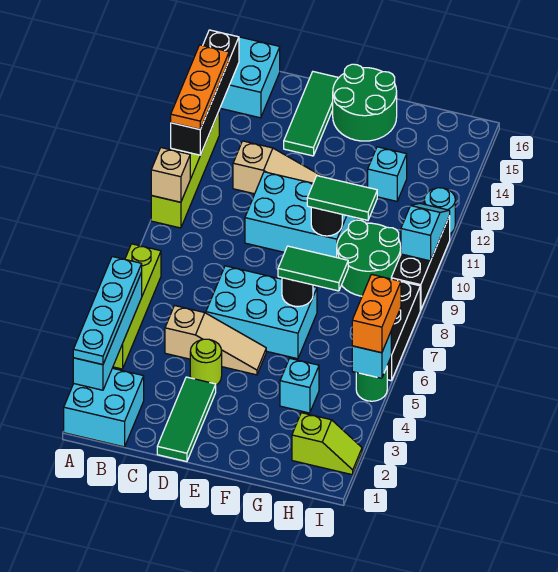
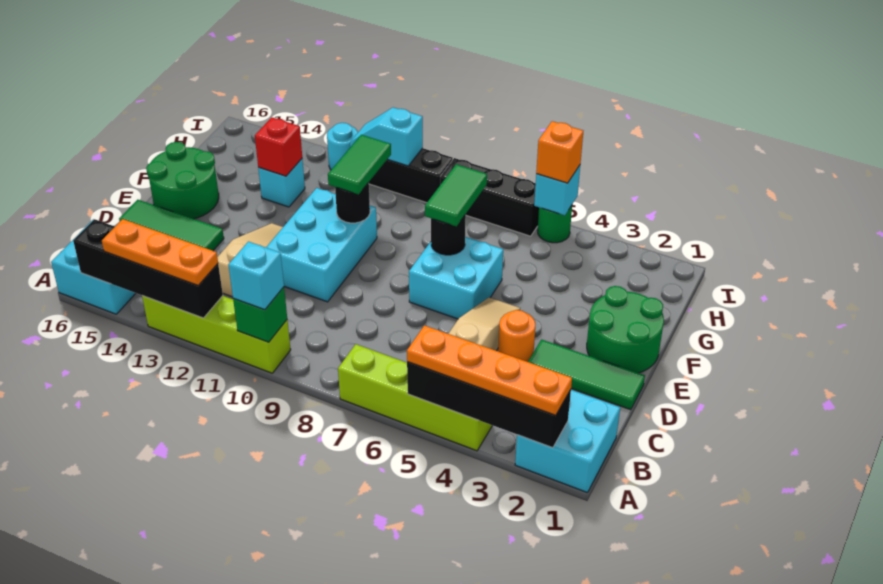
cyan brick A2:A5 level 2 -> black brick A2:A5 level 2
cyan plate A2:A5 level 3 -> orange plate A2:A5 level 3
tan brick A10 level 2 -> green brick A10 level 2
lime round brick D4 level 1 -> orange round brick D4 level 1
cyan brick D6:F7 level 1 -> cyan brick E6:F7 level 1
cyan brick G4 level 1 -> cyan brick A10 level 3
green round brick G9:H10 level 1 -> green round brick E1:F2 level 1
none -> red brick G13 level 2
lime slope H2:I2 level 1 top H -> none
orange brick I5:I6 level 3 -> orange brick I5 level 3

